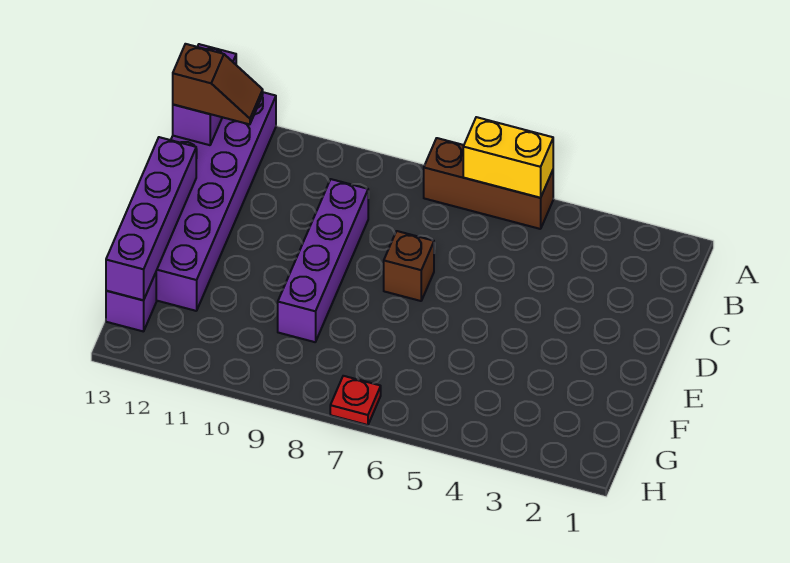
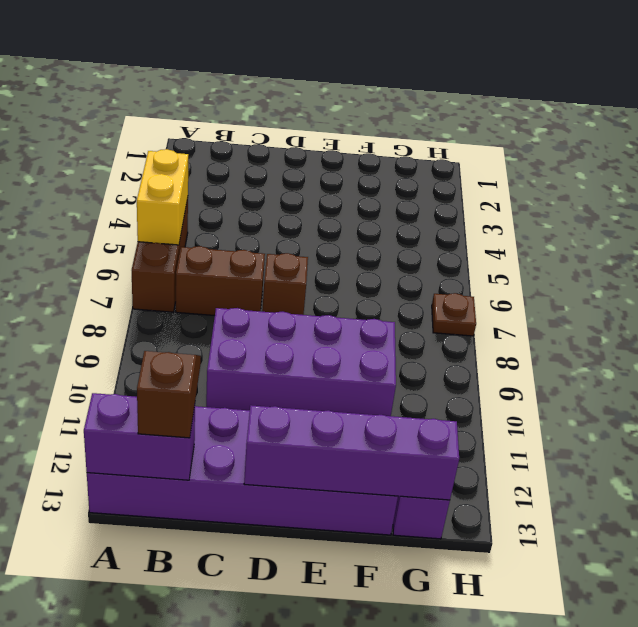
none -> brown brick B7:C7 level 1
purple brick C9:F9 level 1 -> purple brick C9:F10 level 1
red plate H7 level 1 -> brown plate H7 level 1

